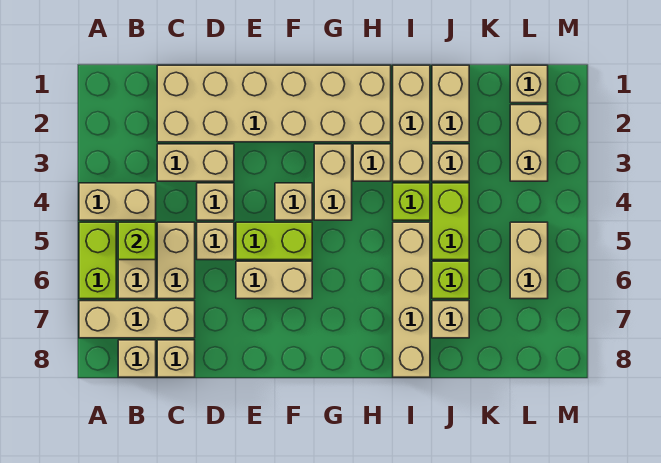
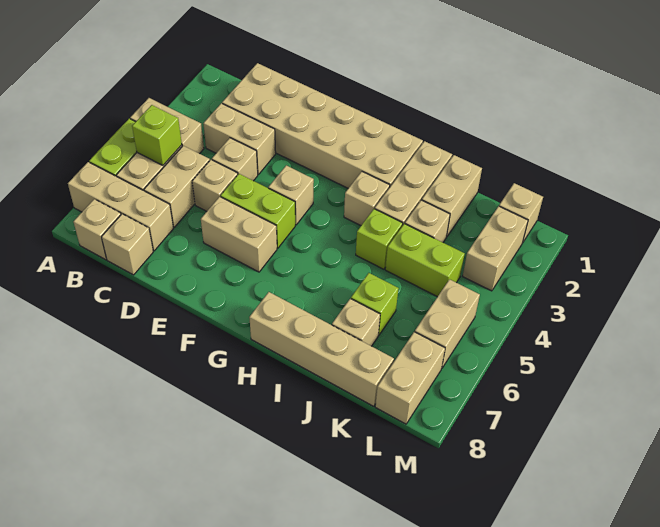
tan brick G3:G4 level 1 -> tan brick L7:L8 level 1
tan brick I5:I8 level 1 -> tan brick H8:K8 level 1
lime brick J4:J5 level 1 -> lime brick J4:K4 level 1

